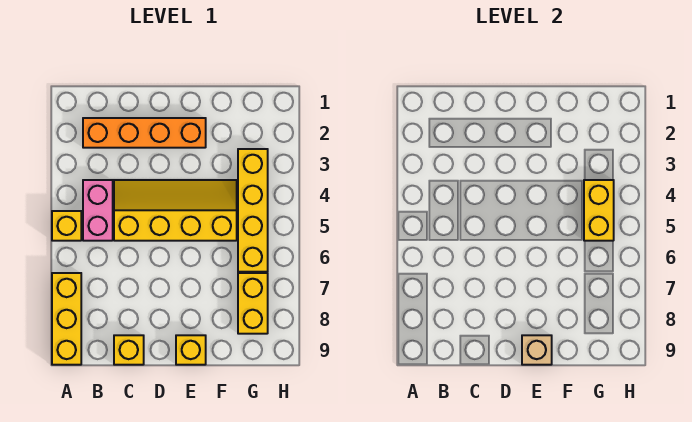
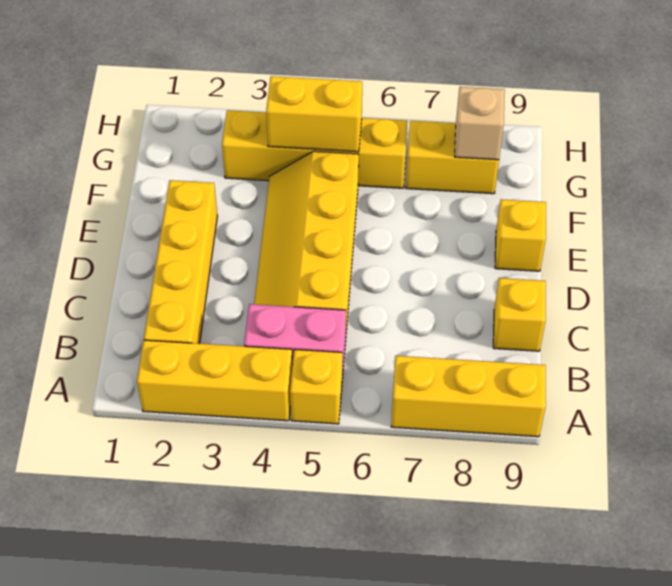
none -> yellow brick A2:A4 level 1
orange brick B2:E2 level 1 -> yellow brick B2:E2 level 1
tan brick E9 level 2 -> tan brick G8 level 2

